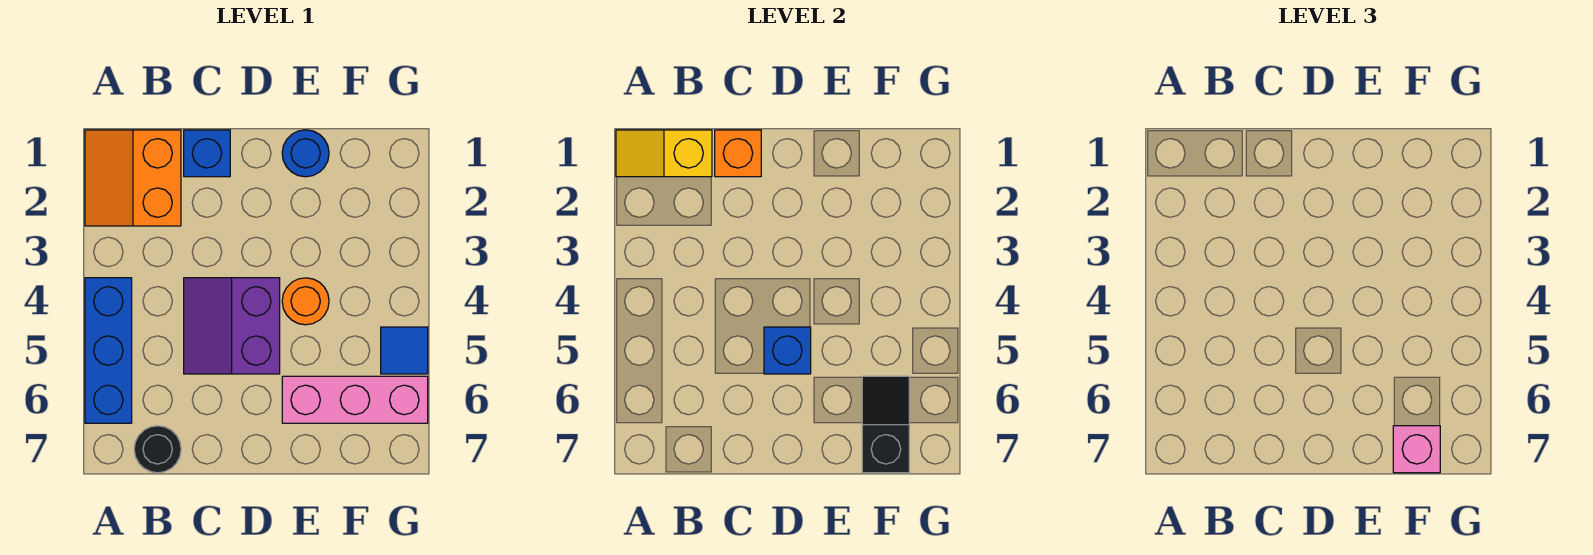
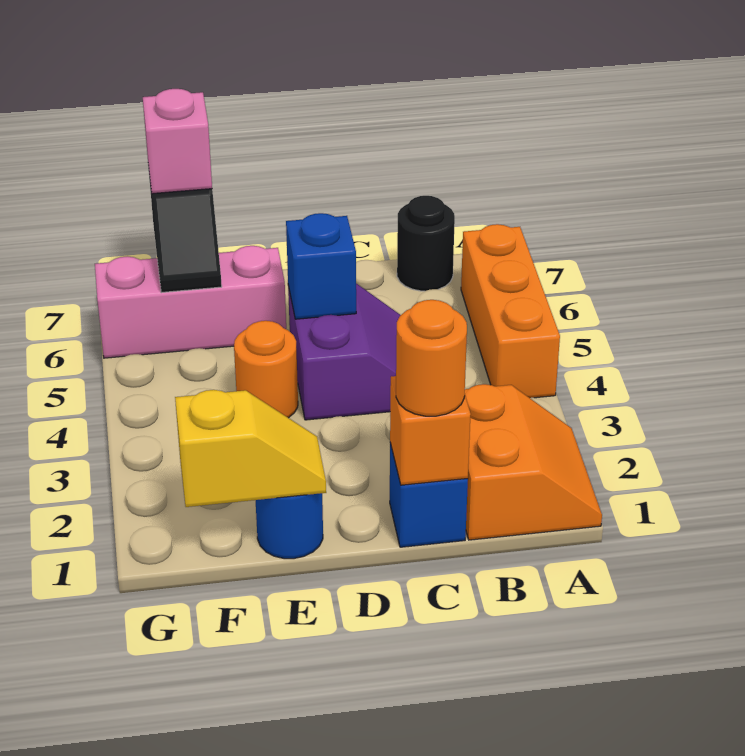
yellow slope A1:B1 level 2 top B -> yellow slope E1:F1 level 2 top F
blue brick A4:A6 level 1 -> orange brick A4:A6 level 1
none -> orange round brick C1 level 3
blue tile G5 level 1 -> none

